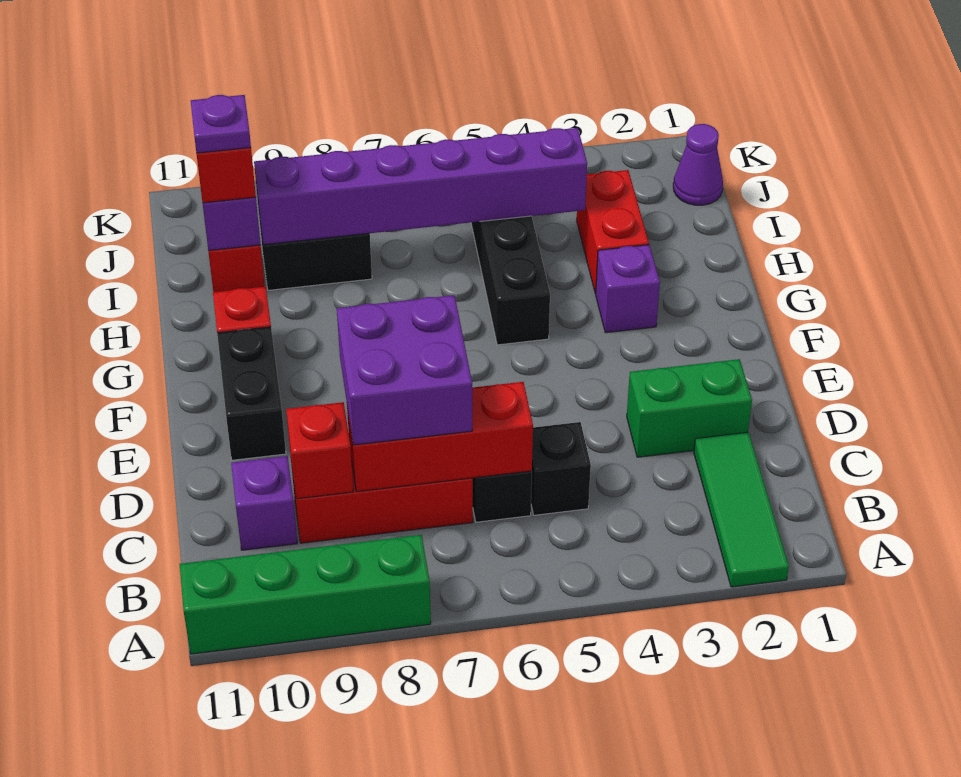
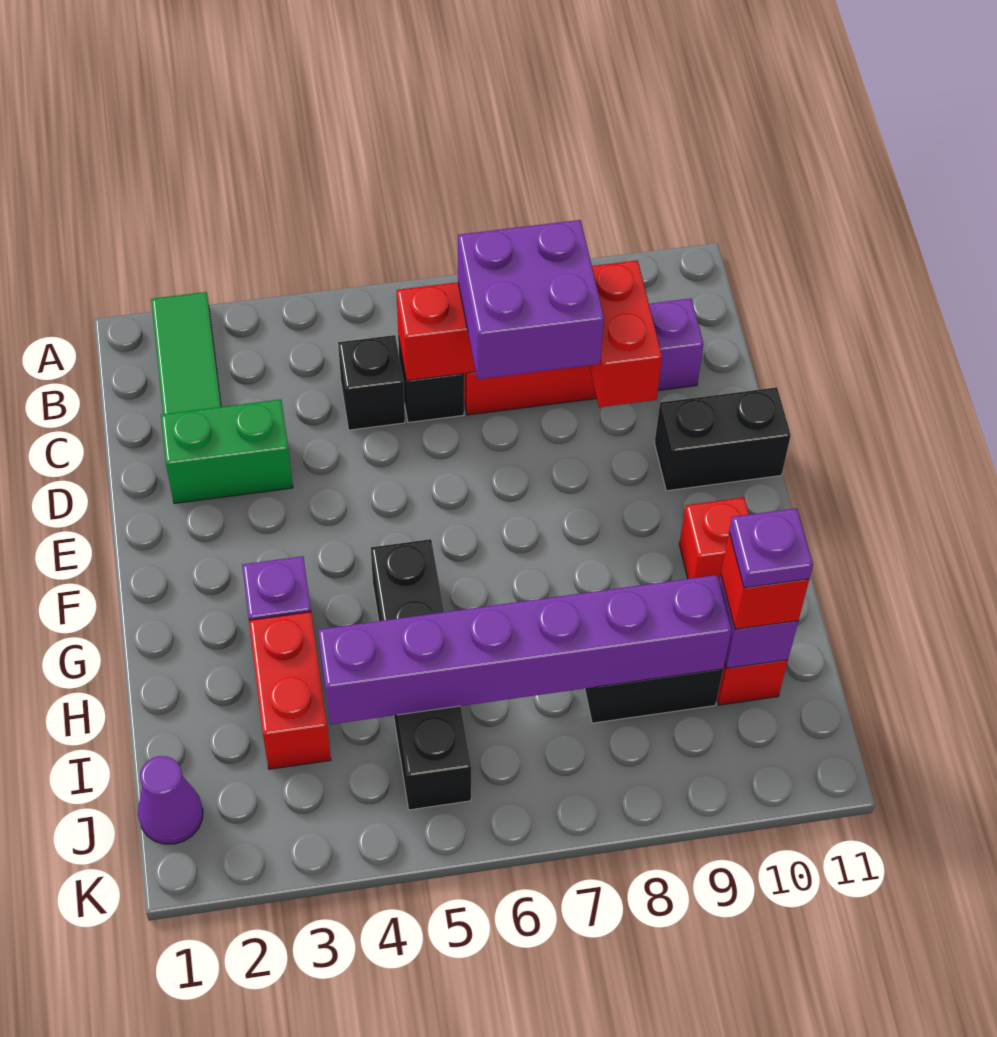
green brick A8:A11 level 1 -> none
red brick C9 level 2 -> red brick C9:D9 level 2
black brick E10:F10 level 1 -> black brick E10:E11 level 1

